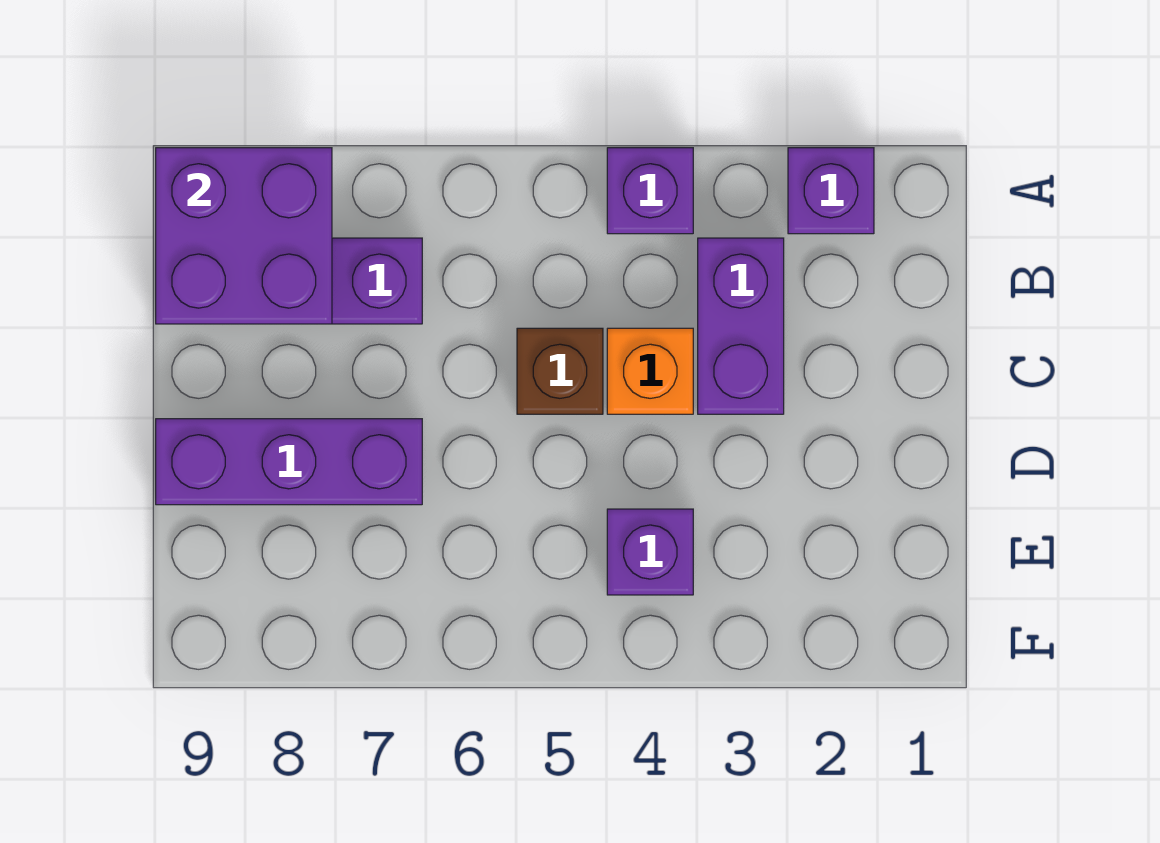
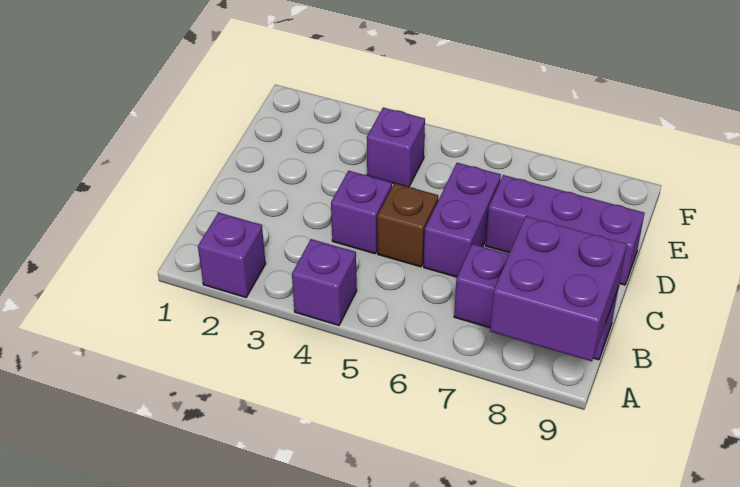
purple brick B3:C3 level 1 -> purple brick C6:D6 level 1
orange brick C4 level 1 -> purple brick C4 level 1

